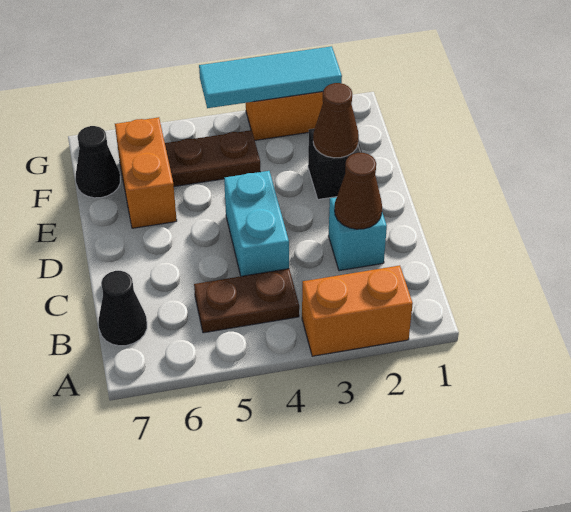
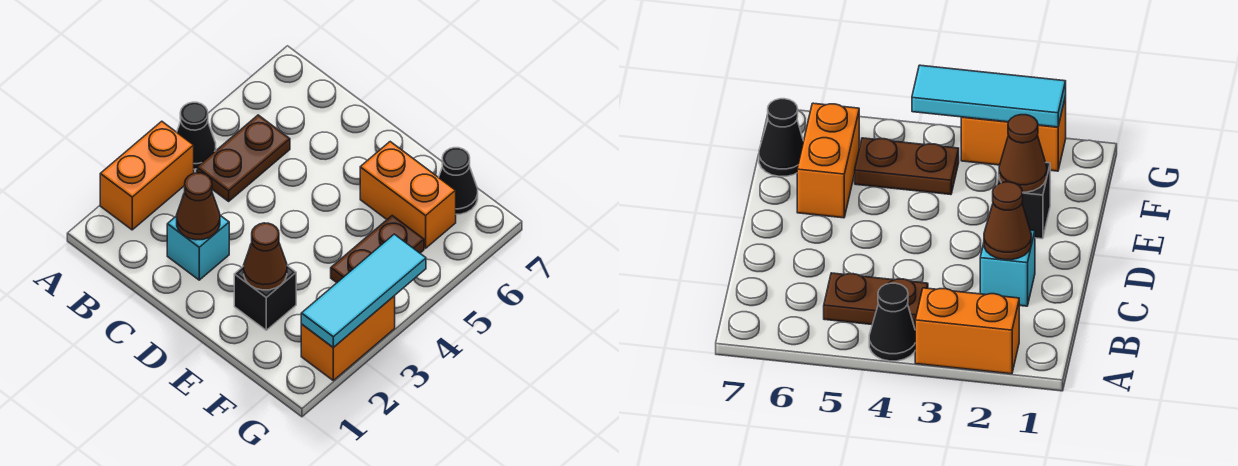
black cone B7 level 1 -> black cone A4 level 1
cyan brick C4:D4 level 1 -> none

